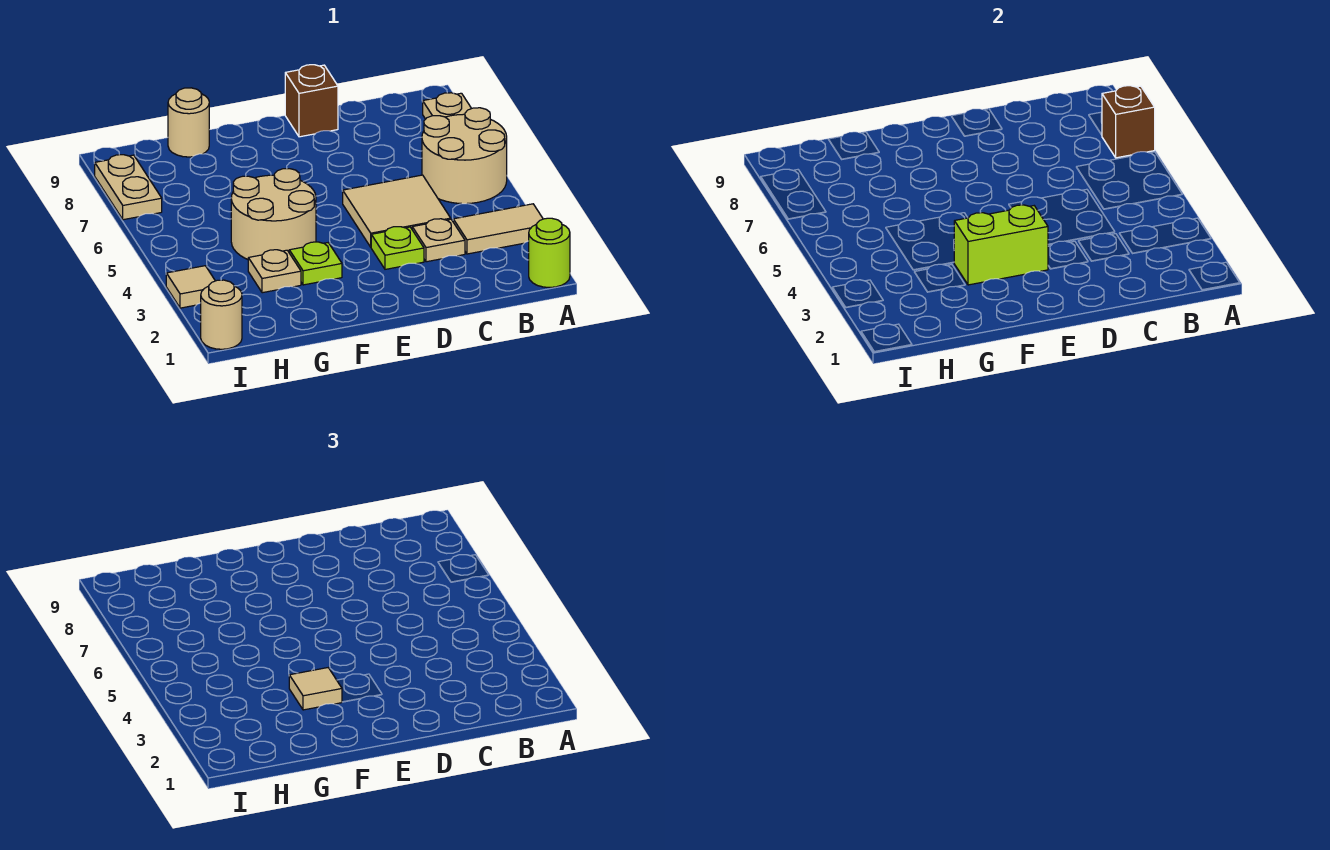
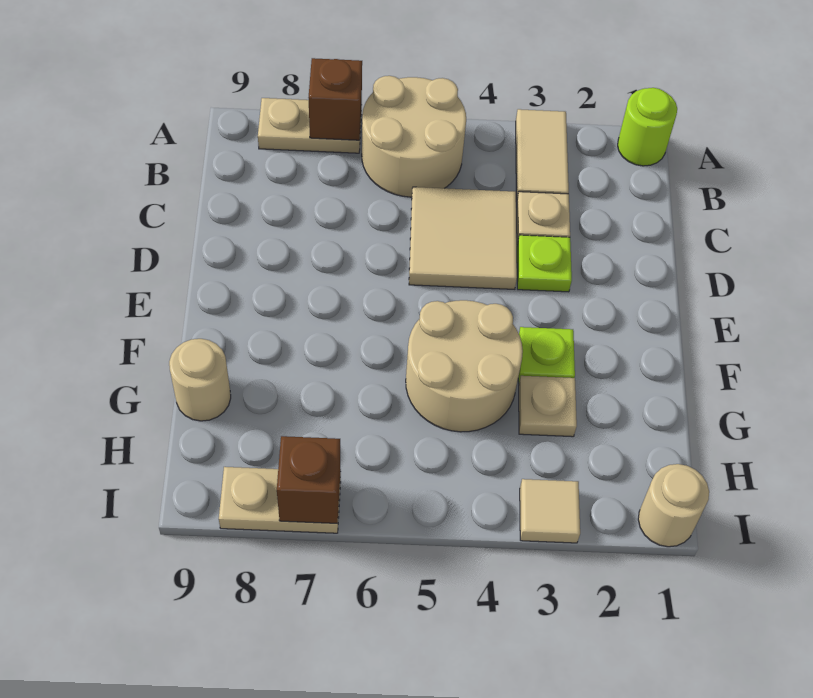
brown brick D9 level 1 -> brown brick I7 level 2
lime brick E3:F3 level 2 -> none
tan tile F3 level 3 -> none

